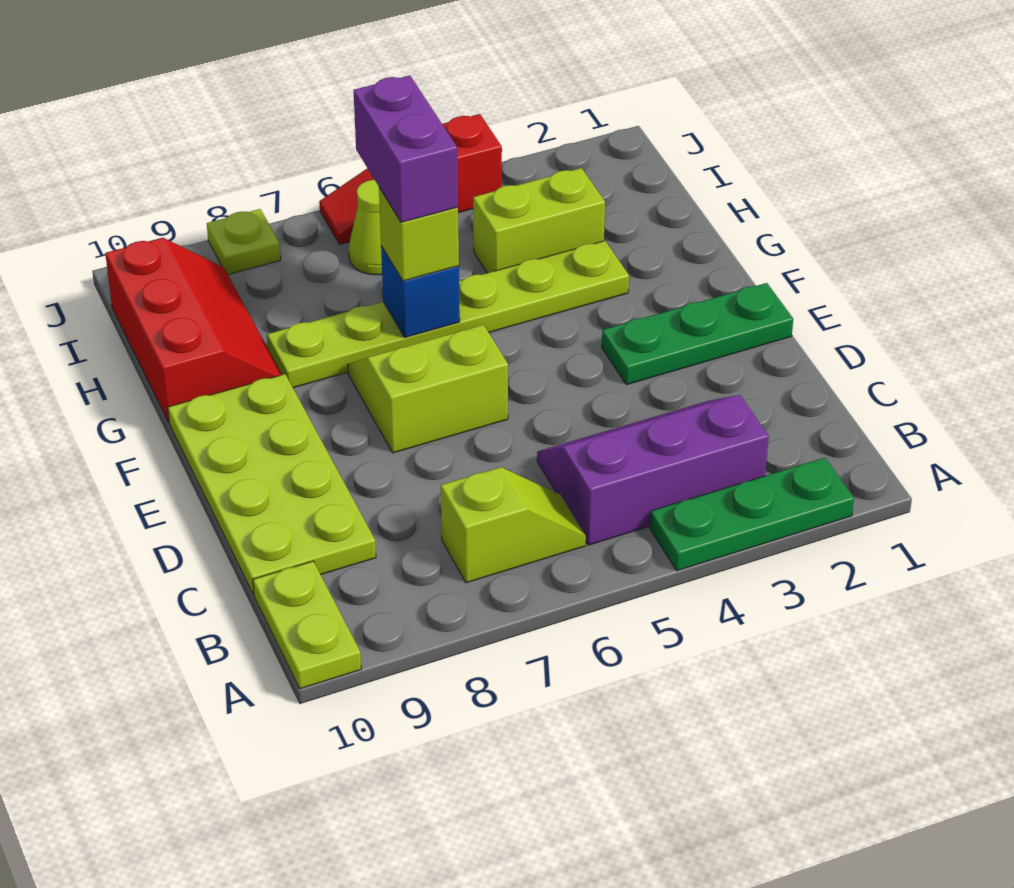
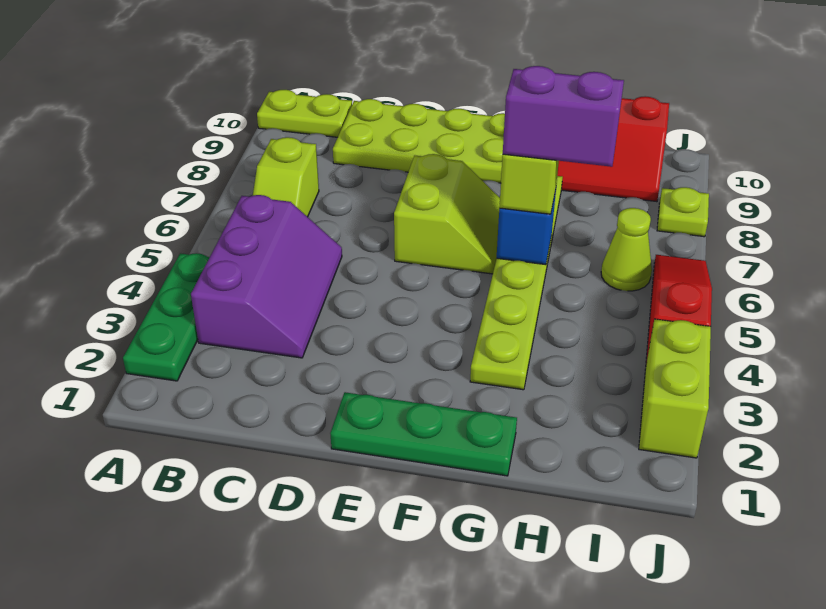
green plate E1:E3 level 1 -> green plate E1:G1 level 1
lime brick H3:H4 level 1 -> lime brick J2:J3 level 1

